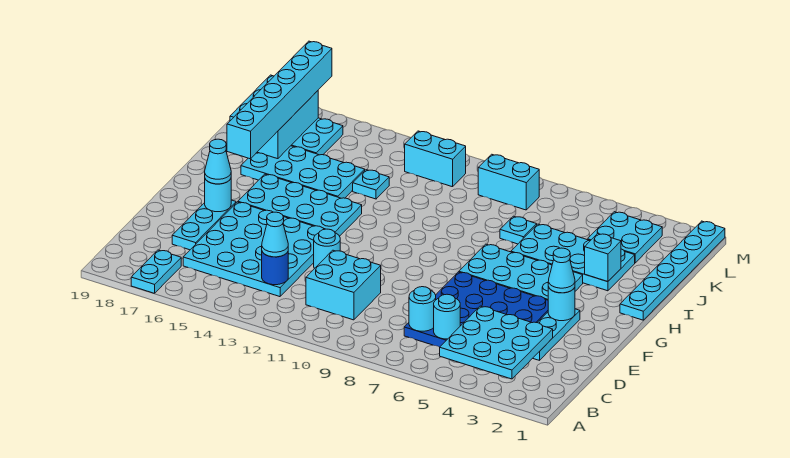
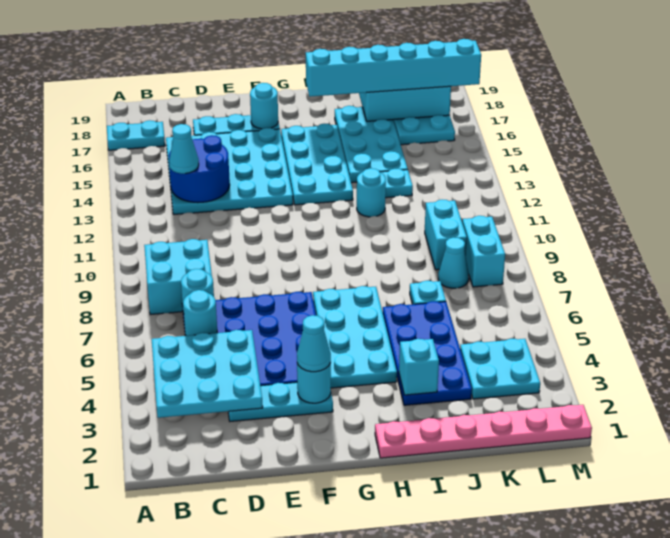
cyan brick C10:D11 level 1 -> cyan brick B8:C9 level 1
blue round brick C13 level 2 -> blue round brick C13:D14 level 2
cyan round brick E12 level 1 -> cyan round brick I12 level 1
cyan cone F17 level 3 -> cyan cone K8 level 1
cyan plate H1:M1 level 1 -> pink plate H1:M1 level 1
cyan plate I3:J6 level 1 -> blue plate I3:J6 level 1
cyan brick L11:L12 level 1 -> cyan brick K9:K10 level 1

